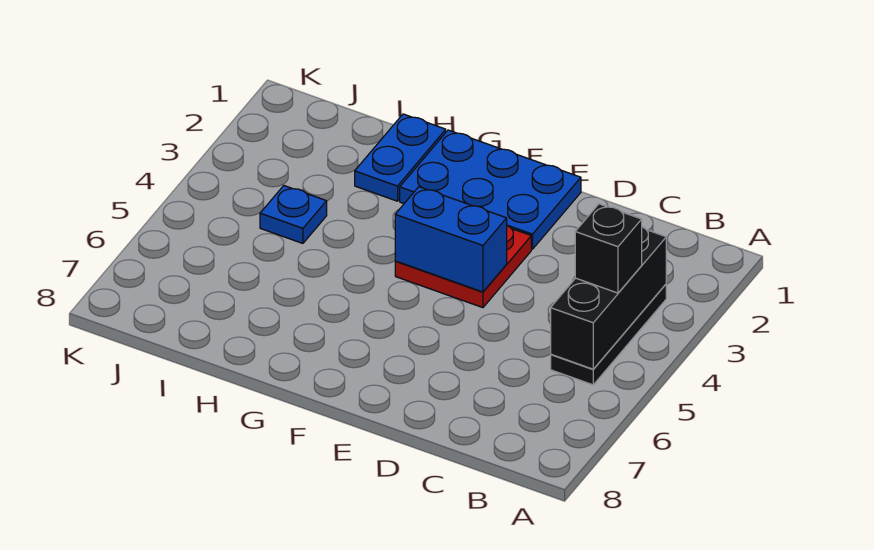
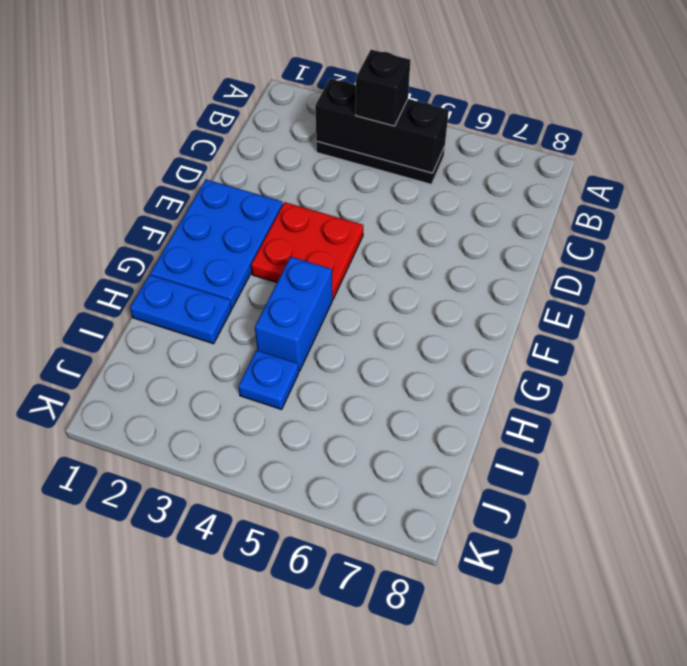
blue brick E4:F4 level 2 -> blue brick G4:H4 level 1

